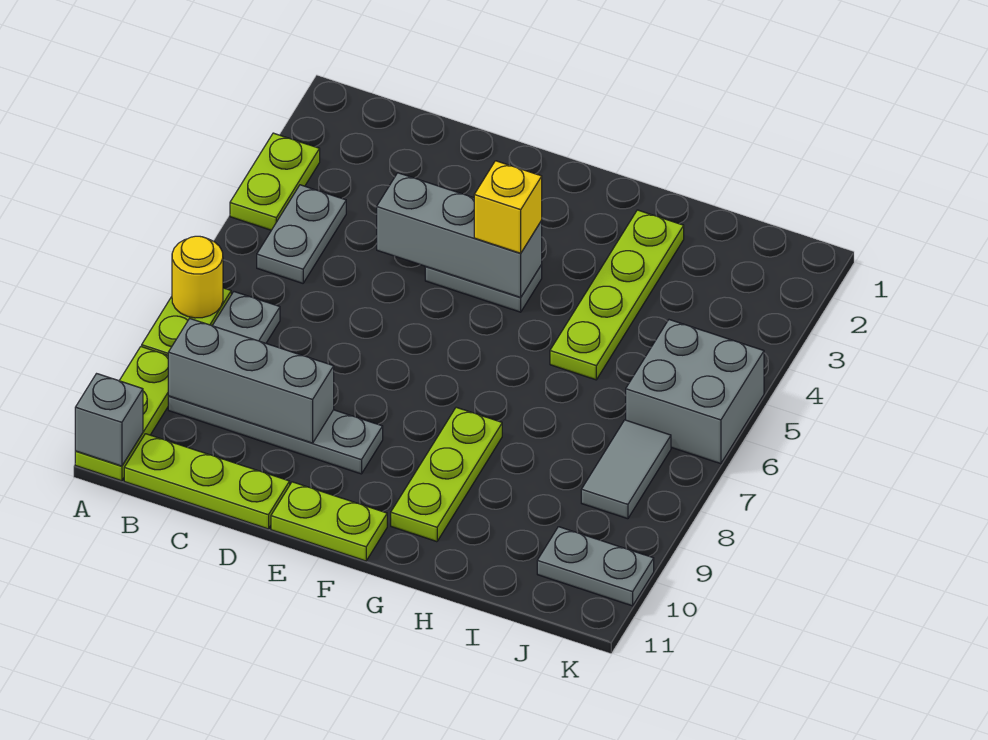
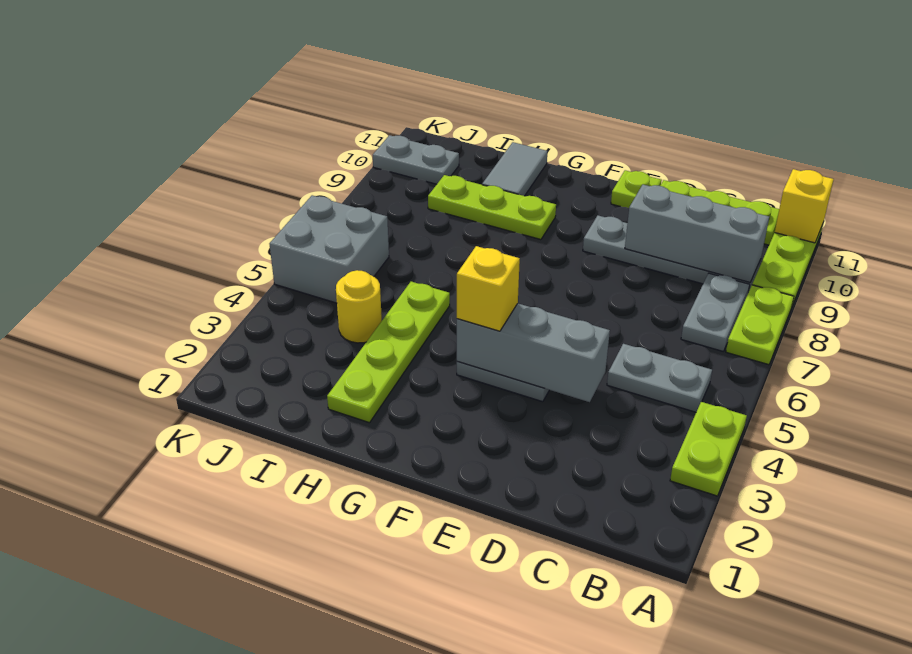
yellow round brick A7 level 2 -> yellow round brick I4 level 1
grey brick A11 level 2 -> yellow brick A11 level 2
grey plate B4:B5 level 1 -> grey plate B5:C5 level 1
lime plate E11:F11 level 1 -> lime plate E11 level 1
lime plate G8:G10 level 1 -> lime plate G9:I9 level 1
grey tile J7:J8 level 1 -> grey tile H10:H11 level 1

